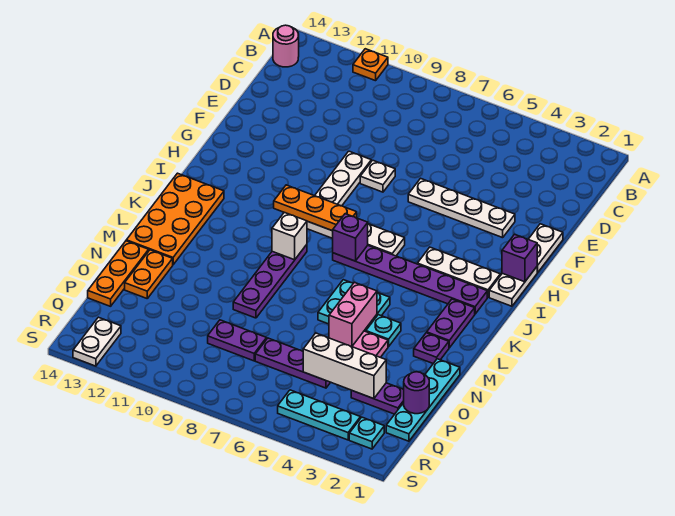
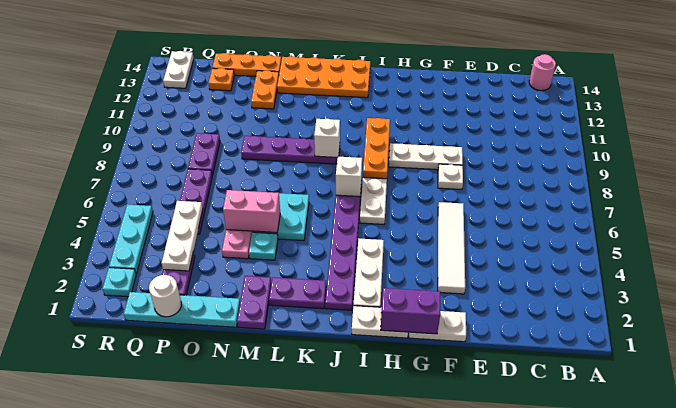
orange plate A11 level 1 -> orange plate P13 level 1
white plate F3:F6 level 1 -> white tile F3:F6 level 1
purple brick H1 level 2 -> purple brick G1:H1 level 2
purple brick J7 level 2 -> white brick J7 level 2
purple plate M2 level 1 -> purple plate M1:M2 level 1
orange plate N13:O13 level 1 -> orange plate N12:N13 level 1
purple round brick P1 level 2 -> white round brick P1 level 2
white brick P3:P5 level 2 -> white plate P3:P5 level 2
white plate R13:S13 level 1 -> white plate R13:R14 level 1

